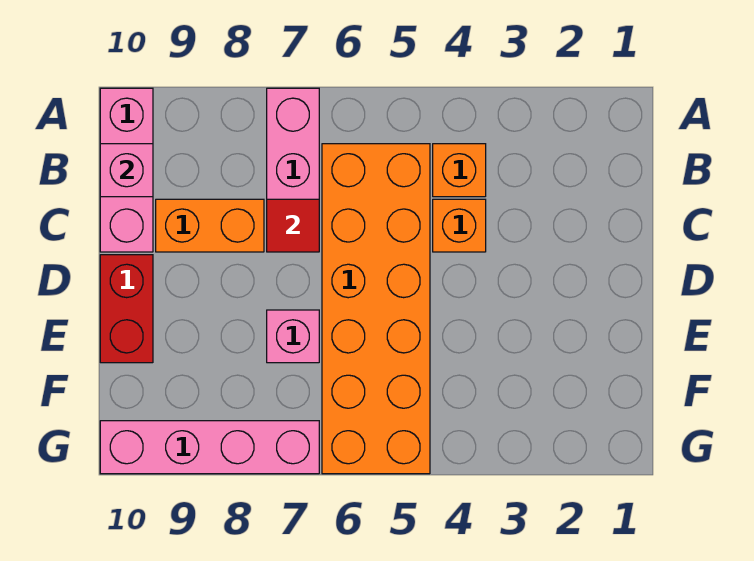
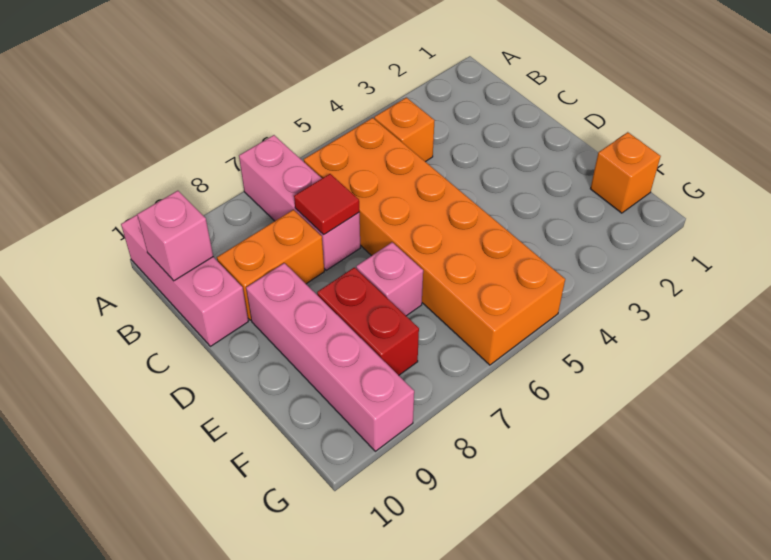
orange brick C4 level 1 -> orange brick F1 level 1
red brick D10:E10 level 1 -> red brick E8:F8 level 1
pink brick G7:G10 level 1 -> pink brick D9:G9 level 1

